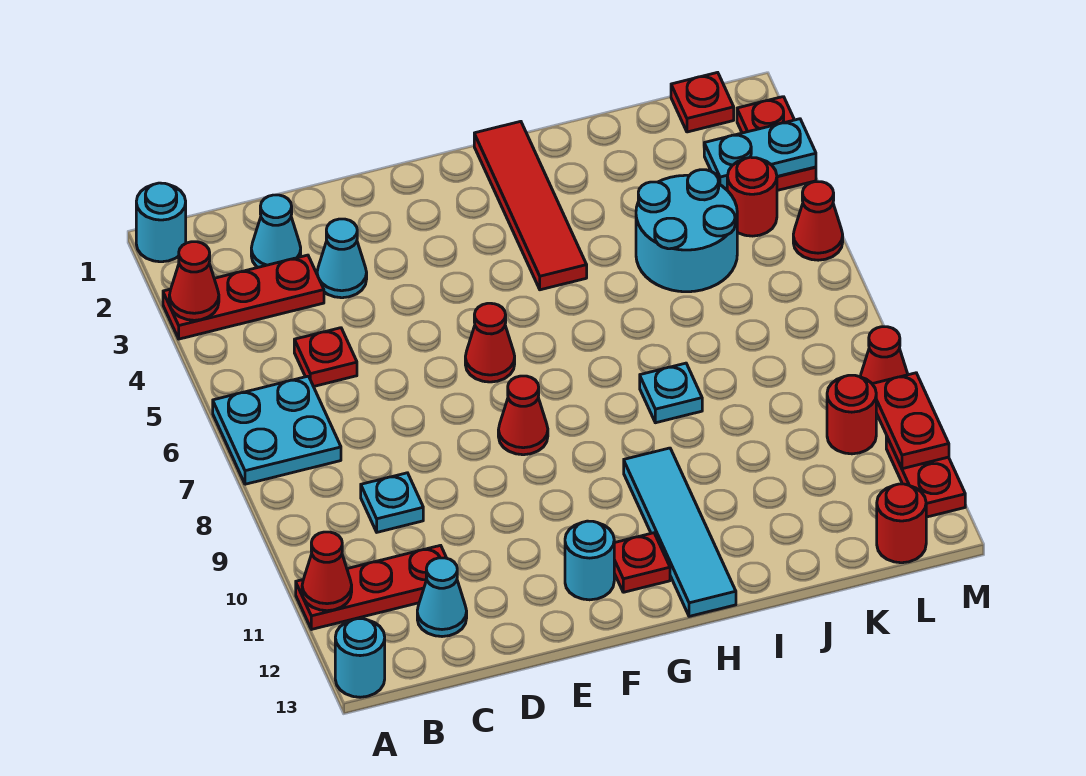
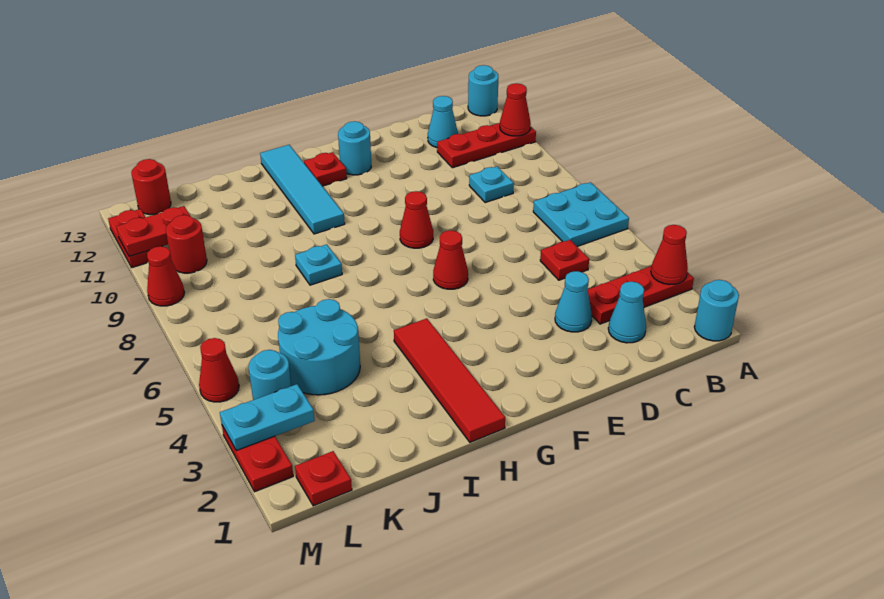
red round brick L4 level 1 -> cyan round brick L4 level 1
red plate M10:M11 level 2 -> red plate L11:M11 level 2

